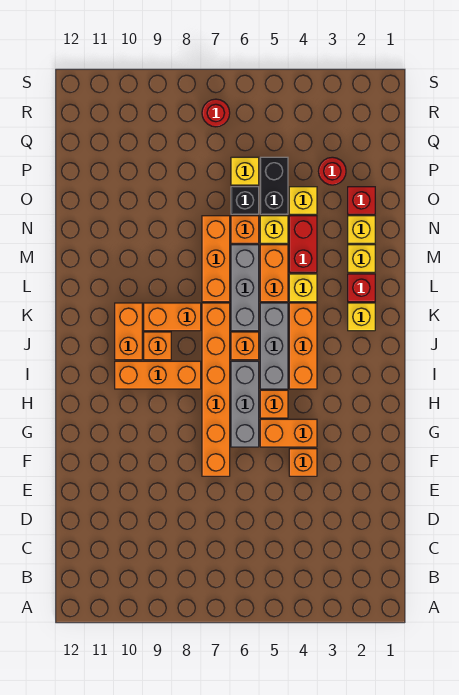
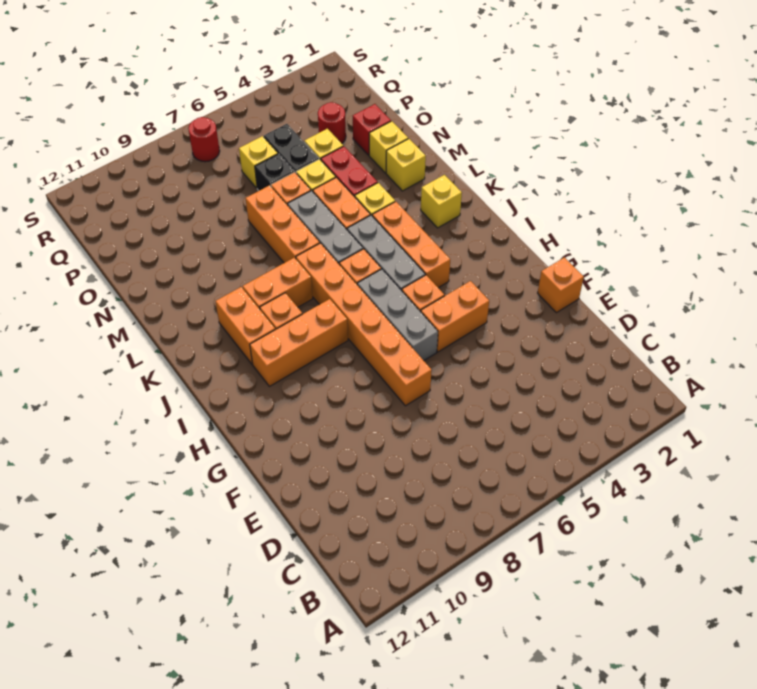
orange brick F4 level 1 -> orange brick F1 level 1
red brick L2 level 1 -> none

